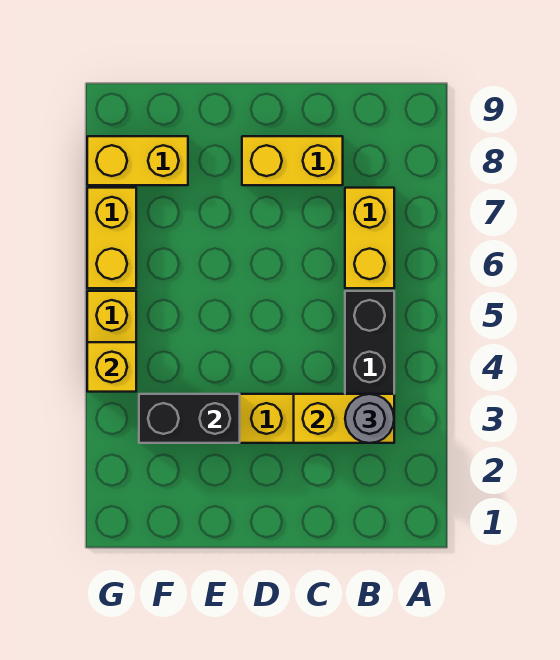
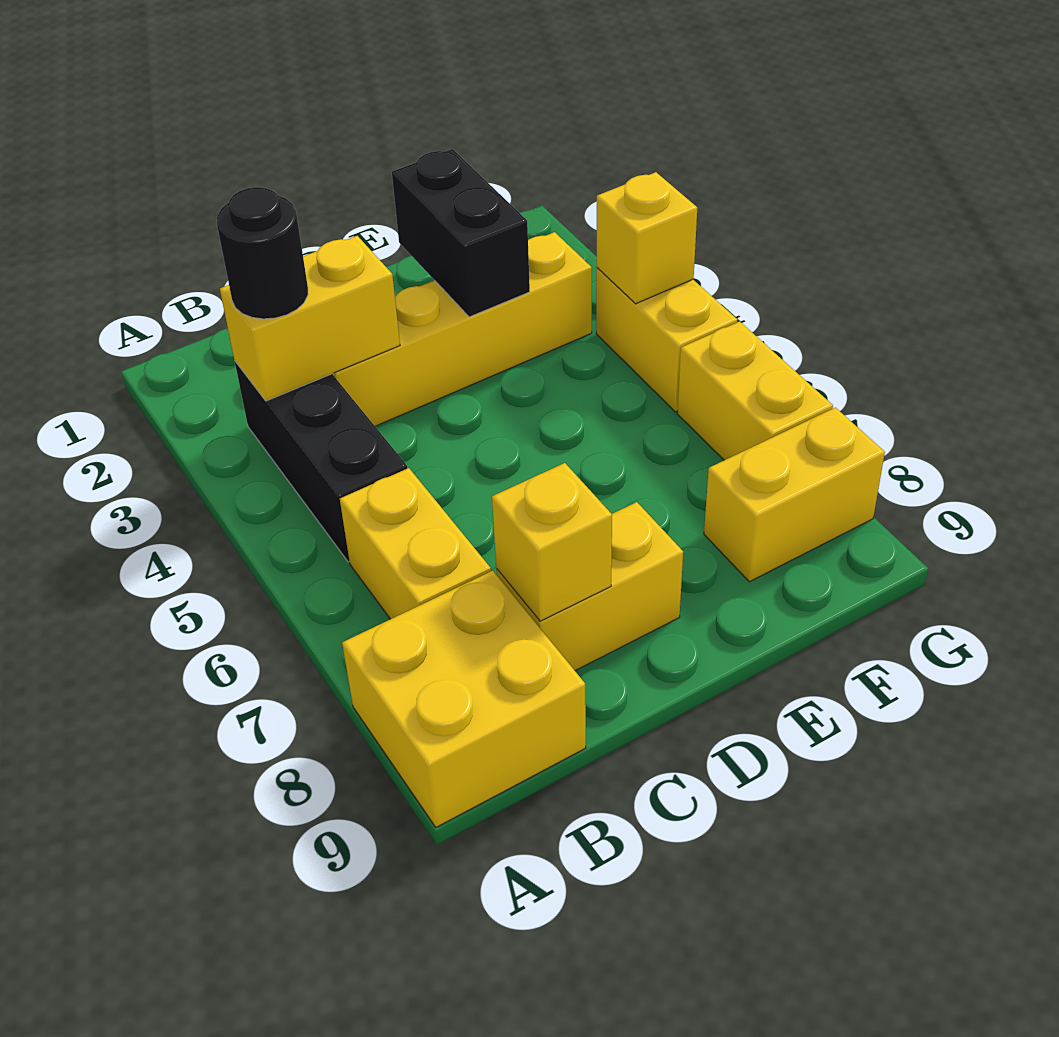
none -> yellow brick A8:B9 level 1
grey round brick B3 level 3 -> black round brick B3 level 3
none -> yellow brick C8 level 2
black brick E3:F3 level 2 -> black brick E2:E3 level 2

